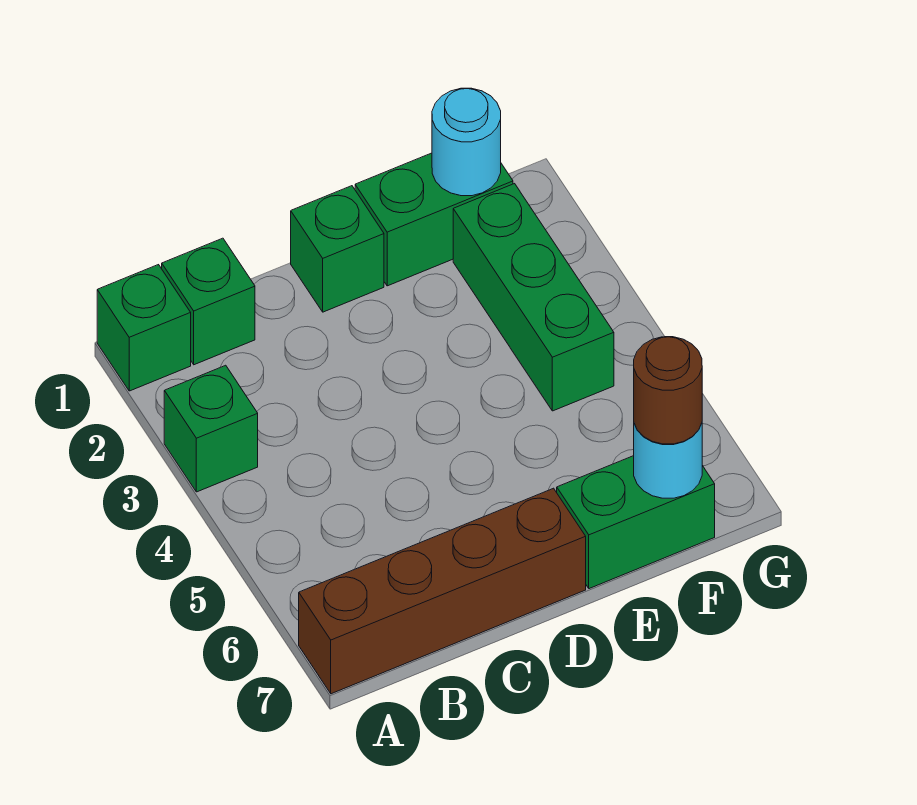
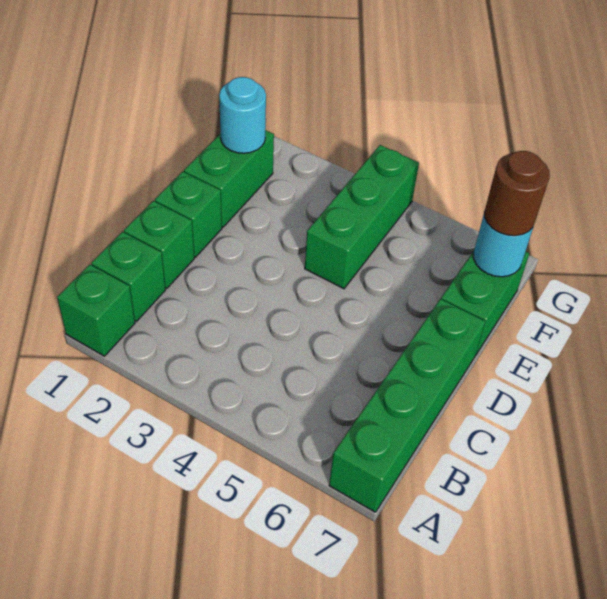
green brick A3 level 1 -> green brick C1 level 1
brown brick A7:D7 level 1 -> green brick A7:D7 level 1
green brick F2:F4 level 1 -> green brick E4:G4 level 1

